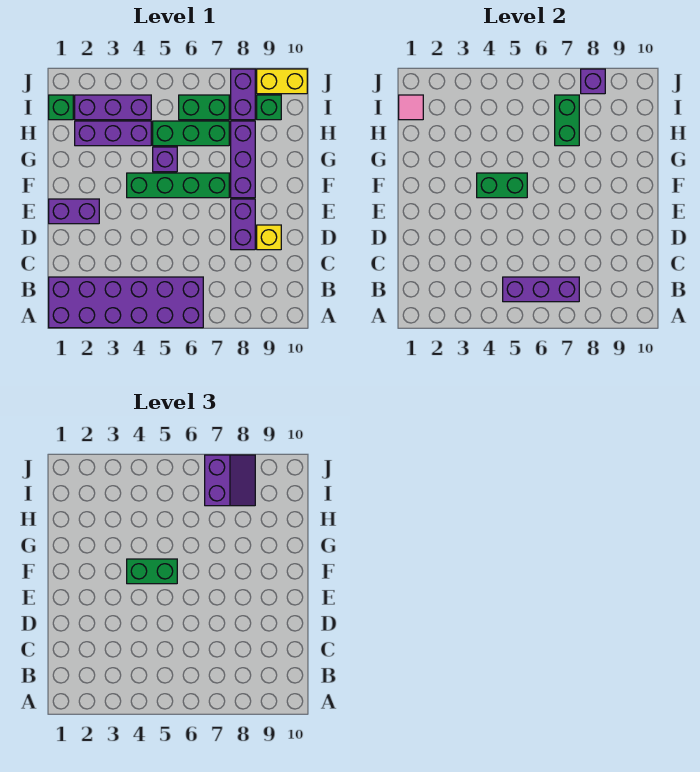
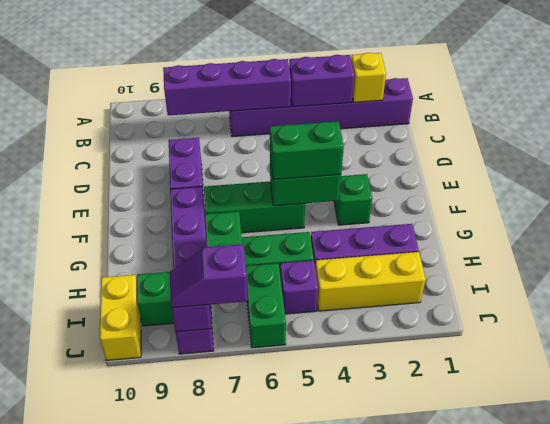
purple brick A1:B6 level 1 -> purple brick B1:B6 level 1
purple brick B5:B7 level 2 -> purple brick B5:B8 level 2
yellow brick D9 level 1 -> yellow brick B2 level 2
purple brick E1:E2 level 1 -> purple brick B3:B4 level 2
green brick F4:F7 level 1 -> green brick F5:F7 level 1
purple brick G5 level 1 -> purple brick I5 level 1
green brick I1 level 1 -> green brick F3 level 1
pink tile I1 level 2 -> none
purple brick I2:I4 level 1 -> yellow brick I2:I4 level 1
green brick I6:I7 level 1 -> green brick I6:J6 level 1
purple slope I7:J8 level 3 top 7 -> purple slope J7:J8 level 3 top 7
yellow brick J9:J10 level 1 -> yellow brick I10:J10 level 1

